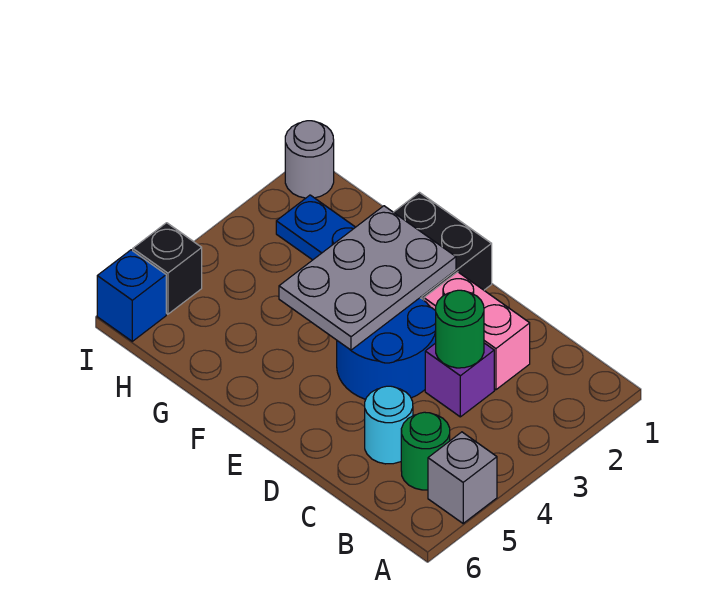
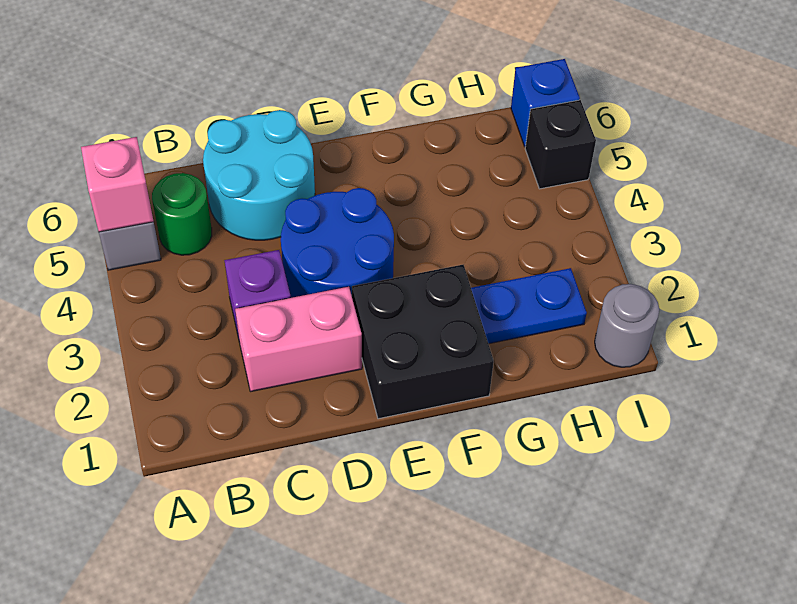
none -> pink brick A5 level 2
green round brick C3 level 2 -> none
cyan round brick C5 level 1 -> cyan round brick C5:D6 level 1
grey plate E2:F4 level 2 -> none

